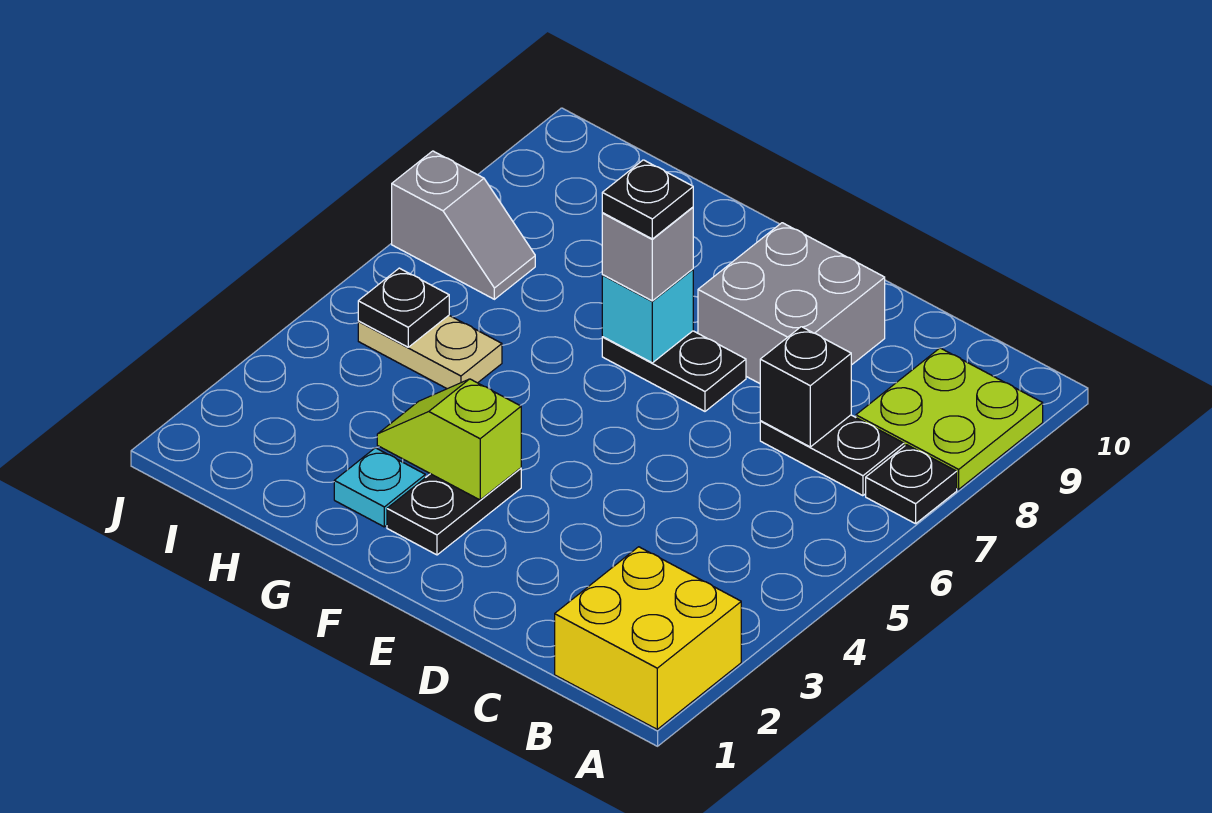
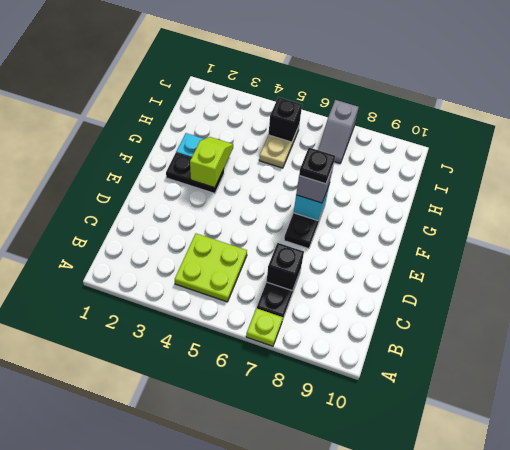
yellow brick A1:B2 level 1 -> none
black plate A7 level 1 -> lime plate A7 level 1
lime plate A8:B9 level 1 -> lime plate B4:C5 level 1
grey brick D8:E9 level 1 -> none
black plate I5 level 2 -> black brick I5 level 2

